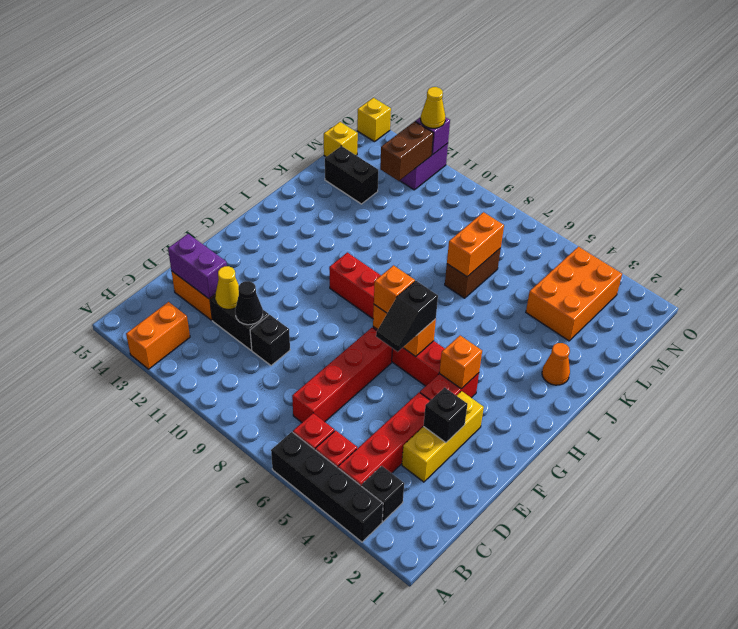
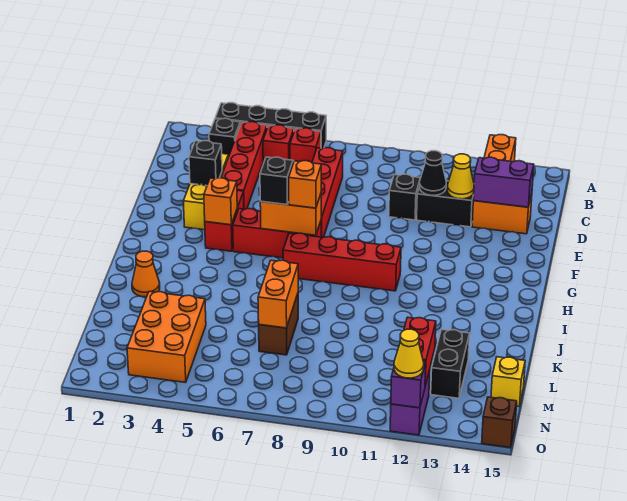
black brick L13:L14 level 1 -> black brick L13:M13 level 1
brown brick M12:N12 level 2 -> red brick M12:N12 level 2
yellow brick O15 level 1 -> brown brick O15 level 1

